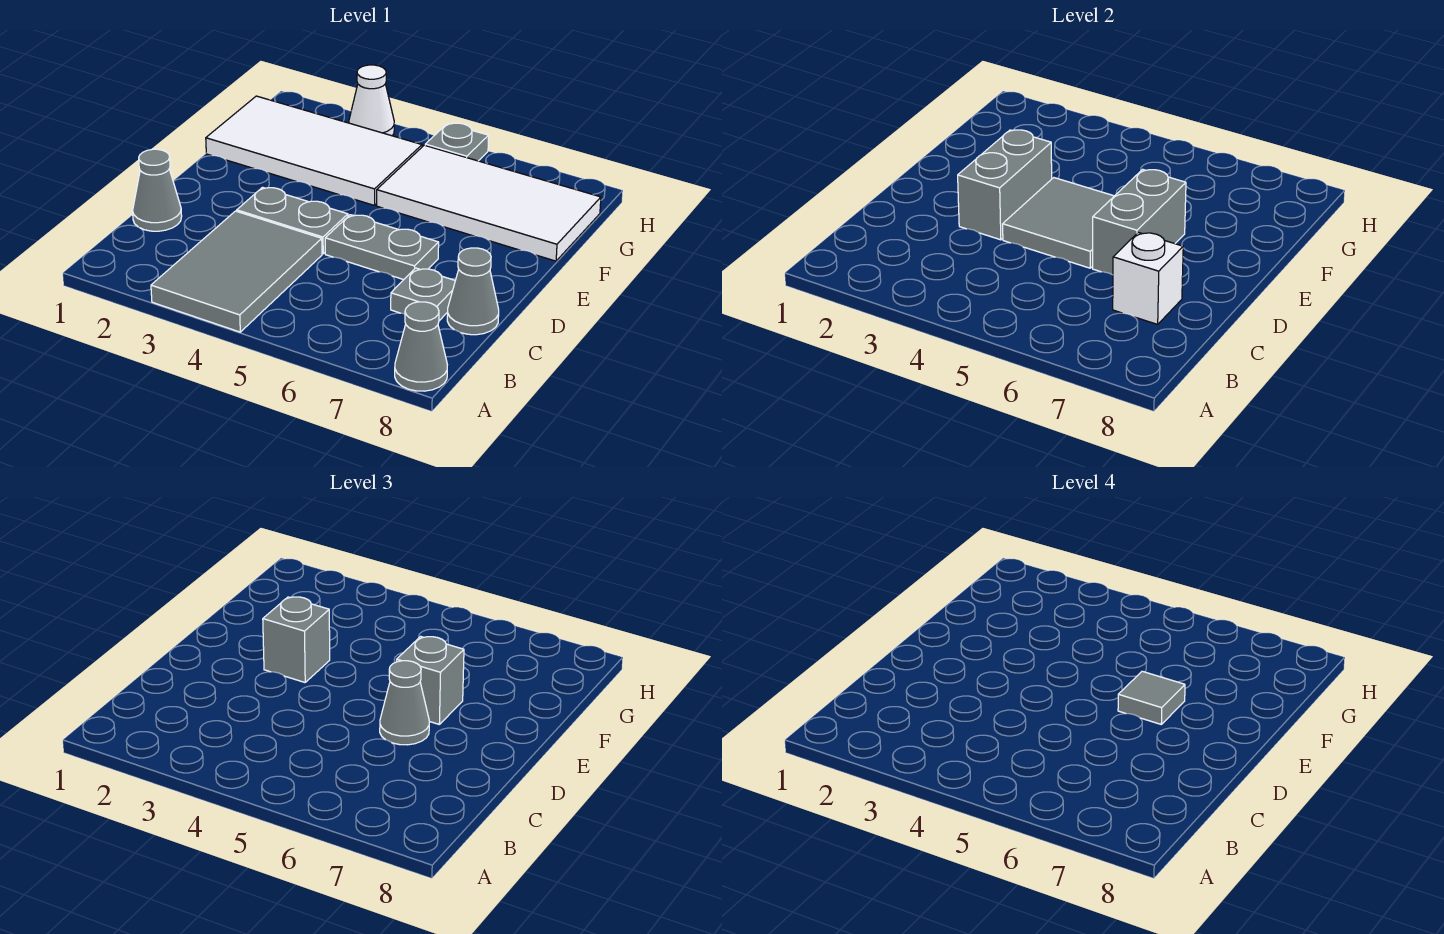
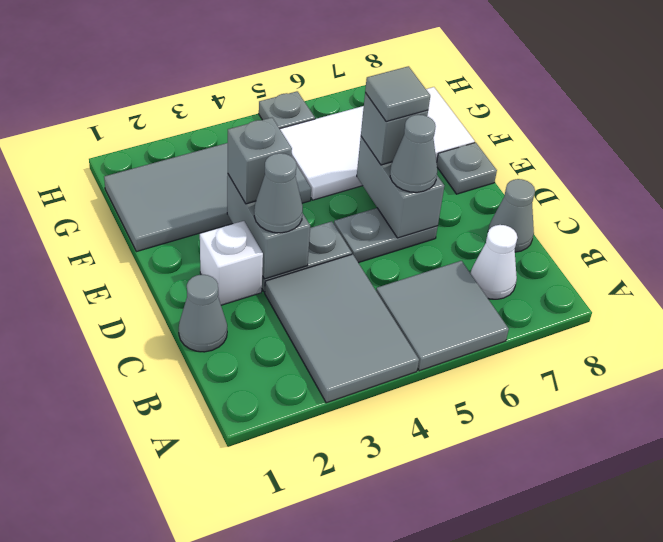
grey cone A8 level 1 -> grey cone D3 level 3
grey plate C7 level 1 -> grey plate E8 level 1
white brick C7 level 2 -> white brick D2 level 1
grey tile D4:E5 level 2 -> grey tile A5:B6 level 1
white tile F1:G4 level 1 -> grey tile F1:G4 level 1
white cone H3 level 1 -> white cone B7 level 1

